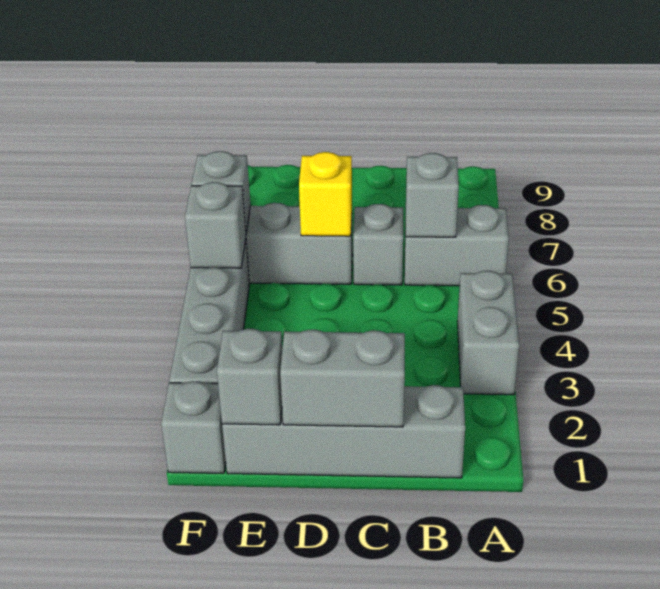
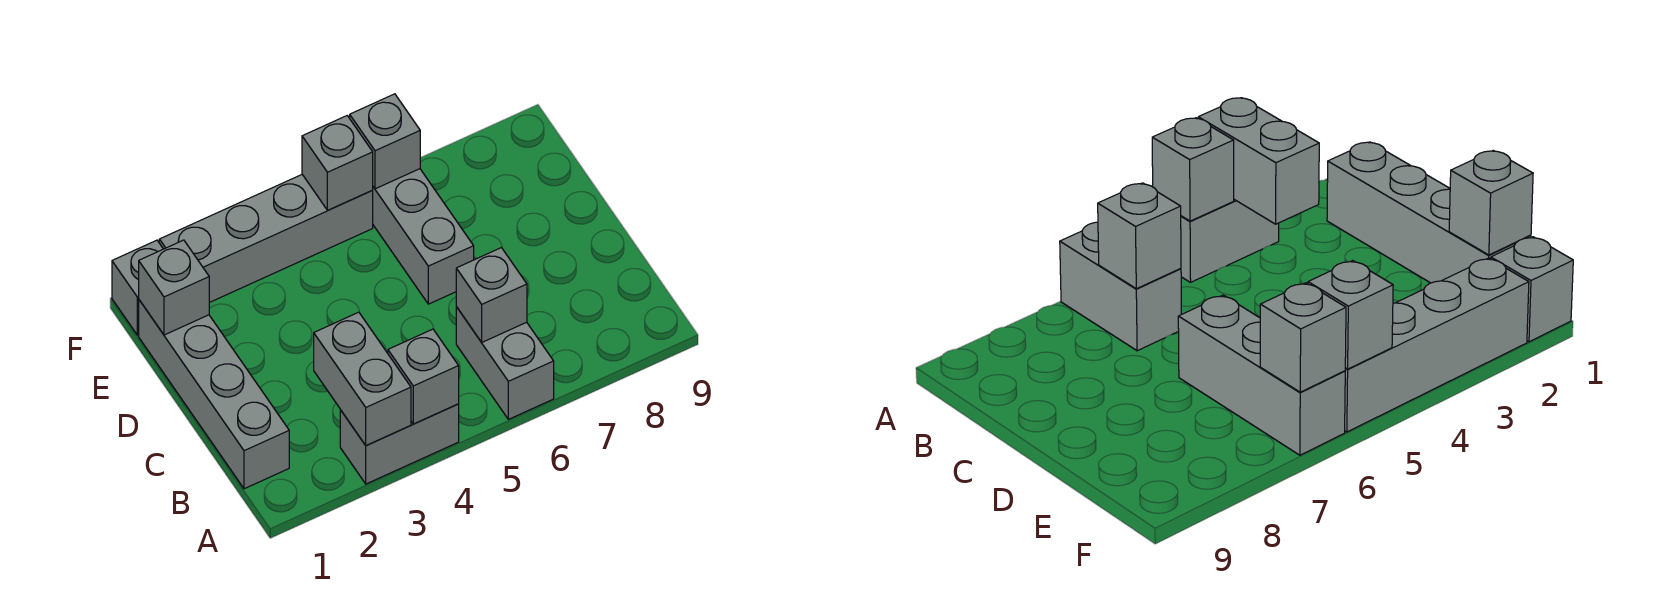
grey brick C1:D1 level 2 -> grey brick A3:B3 level 2
grey brick C6 level 1 -> grey brick A4 level 2
yellow brick D6 level 2 -> none

